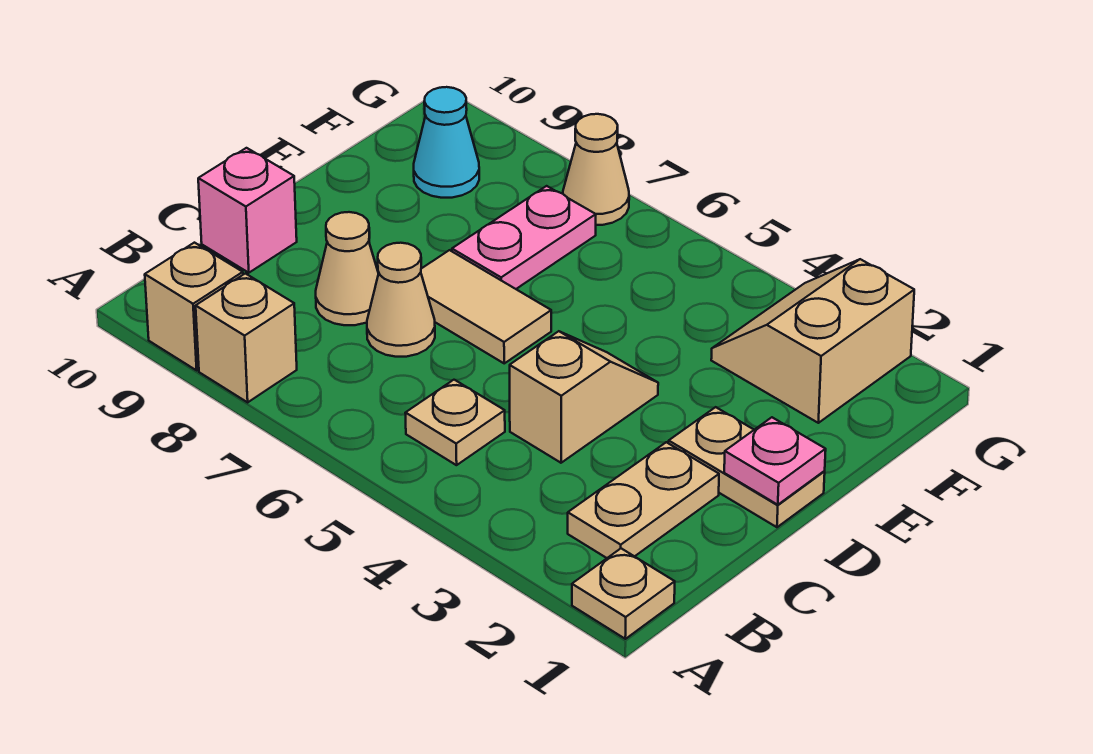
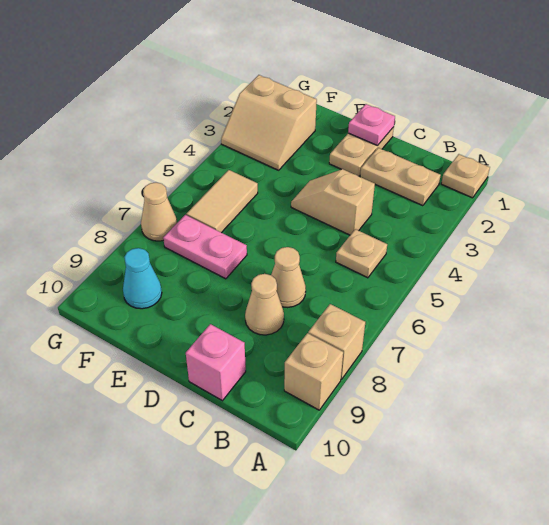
tan tile D6:D7 level 1 -> tan tile F5:F6 level 1

